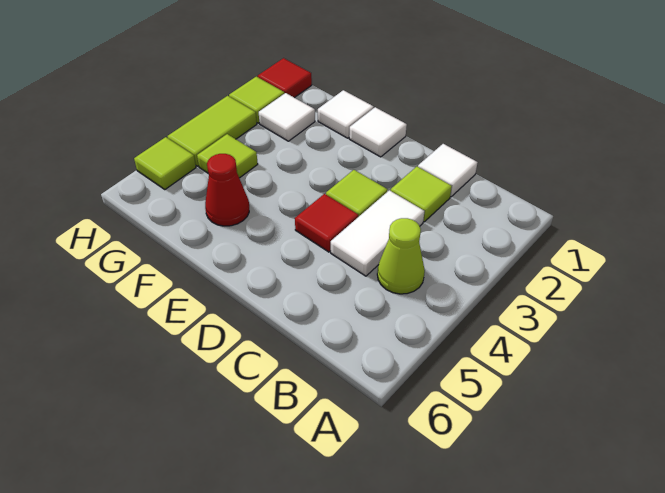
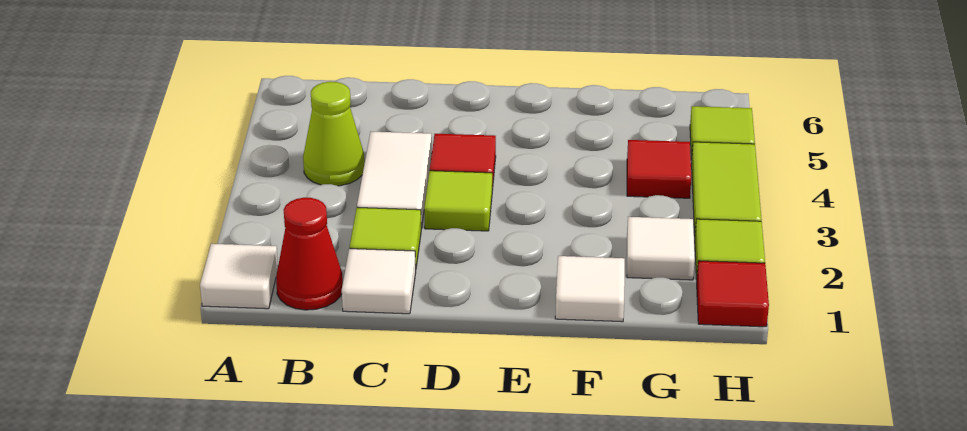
white tile E1 level 1 -> white tile A1 level 1
red cone F5 level 1 -> red cone B1 level 1
lime tile G4 level 1 -> red tile G4 level 1

